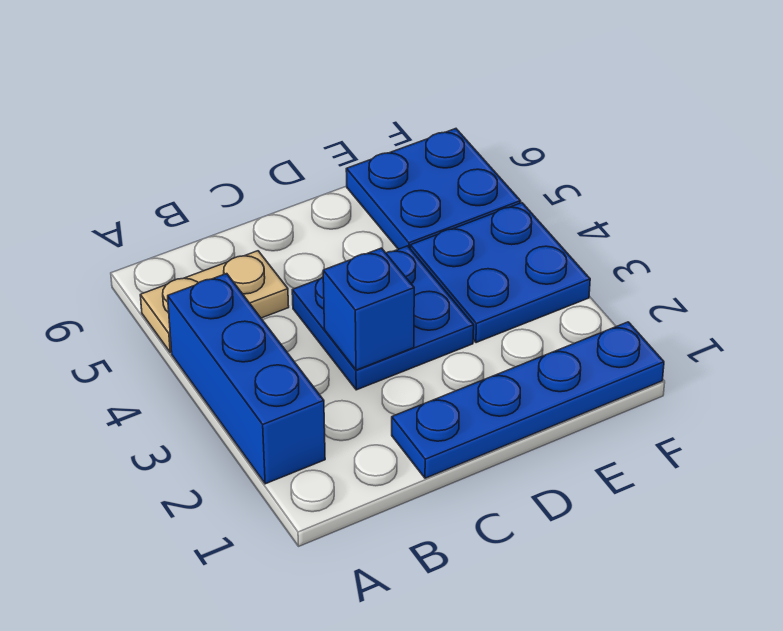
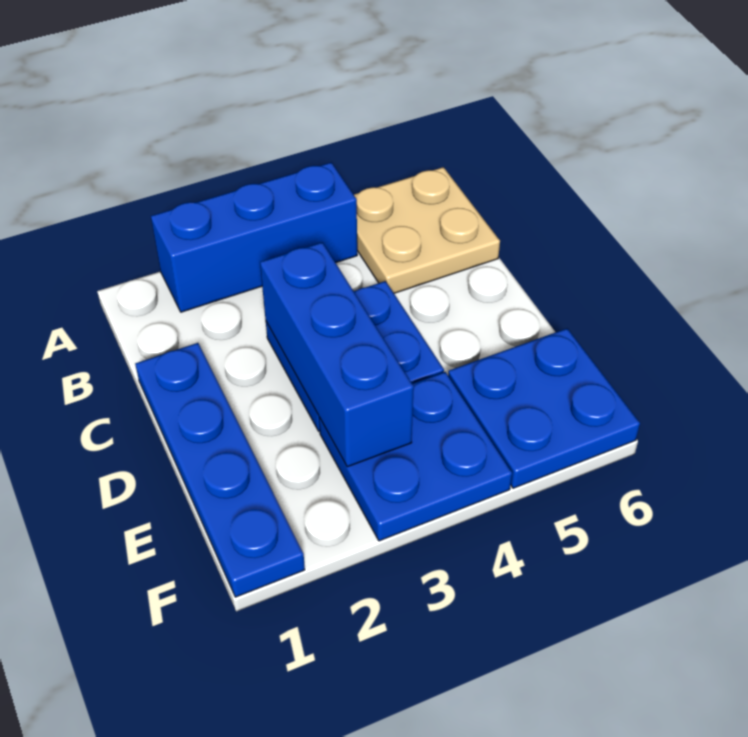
tan plate A5:B5 level 1 -> tan plate A5:B6 level 1
blue brick C3 level 2 -> blue brick C3:E3 level 2

